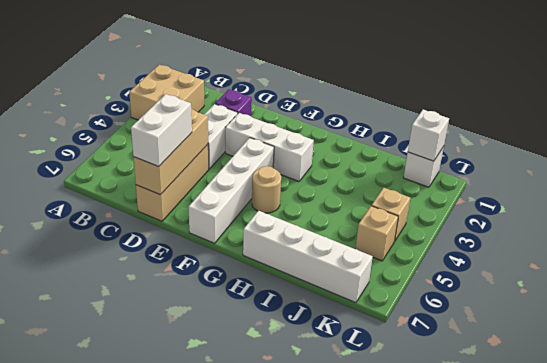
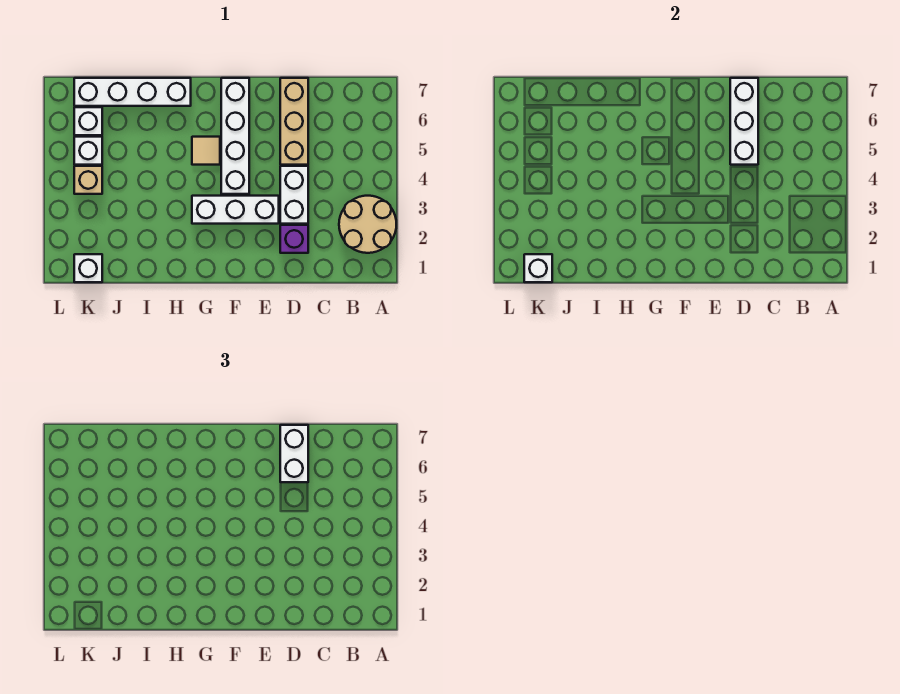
tan brick A2:B3 level 1 -> tan round brick A2:B3 level 1
tan brick D5:D7 level 2 -> white brick D5:D7 level 2
tan round brick G5 level 1 -> tan tile G5 level 1
tan brick K5 level 1 -> white brick K5 level 1
none -> white brick K6 level 1

